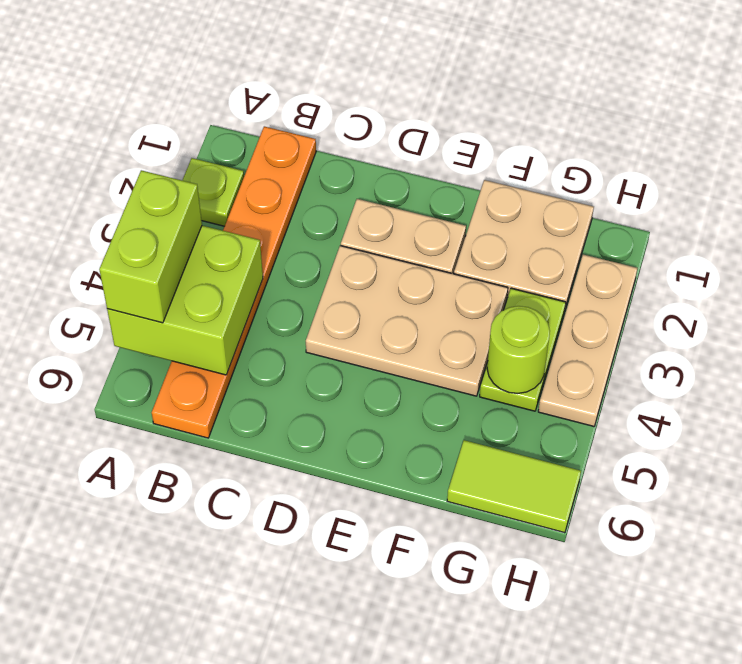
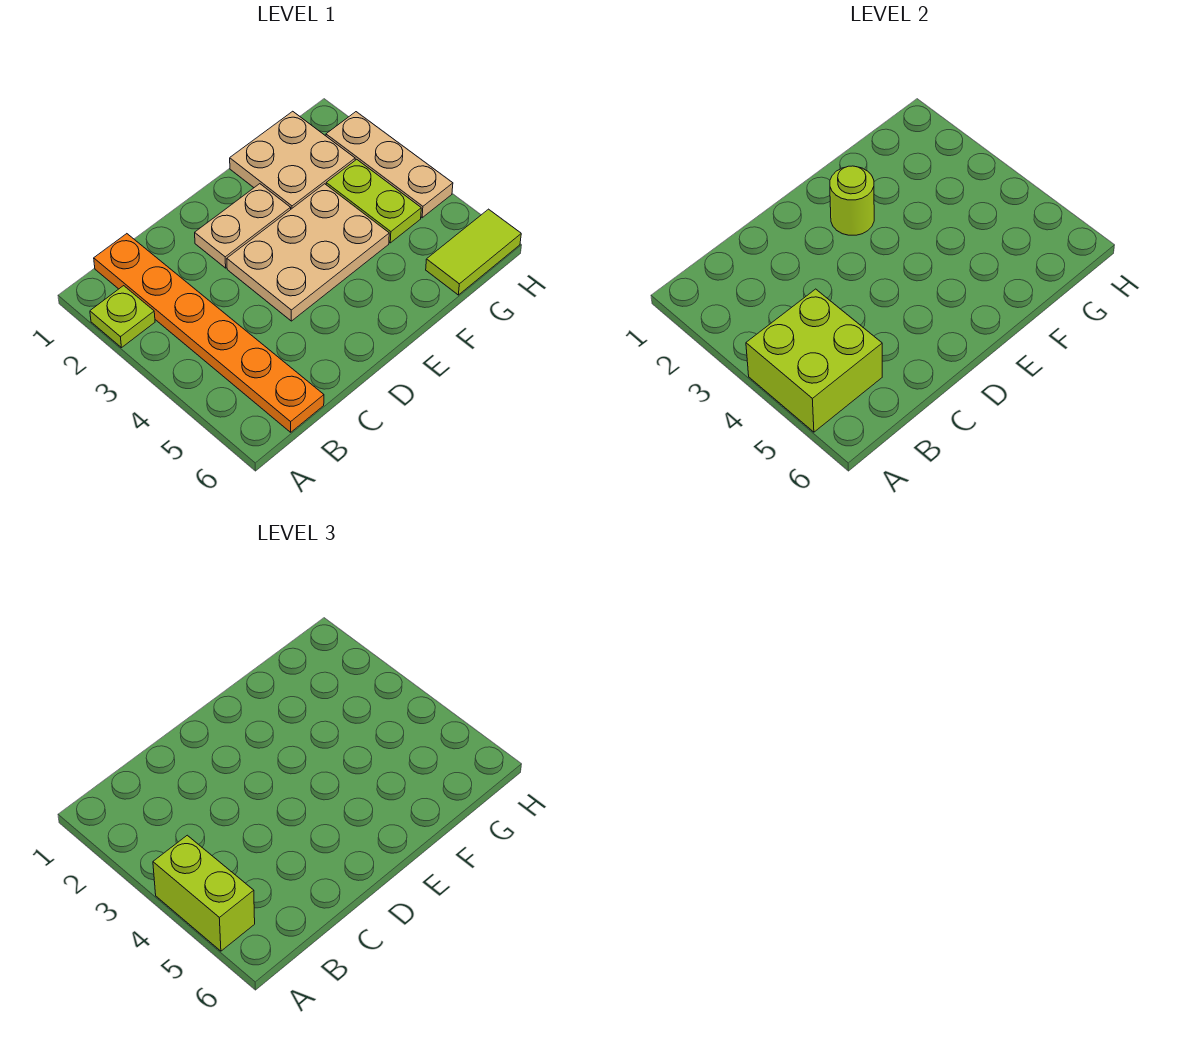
lime round brick G4 level 2 -> lime round brick E2 level 2

